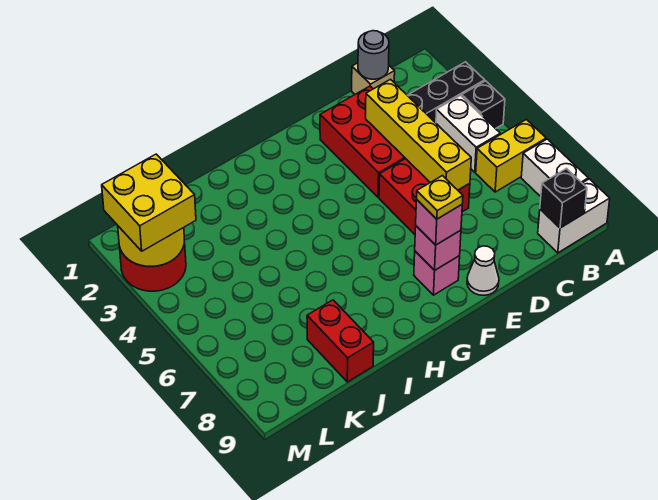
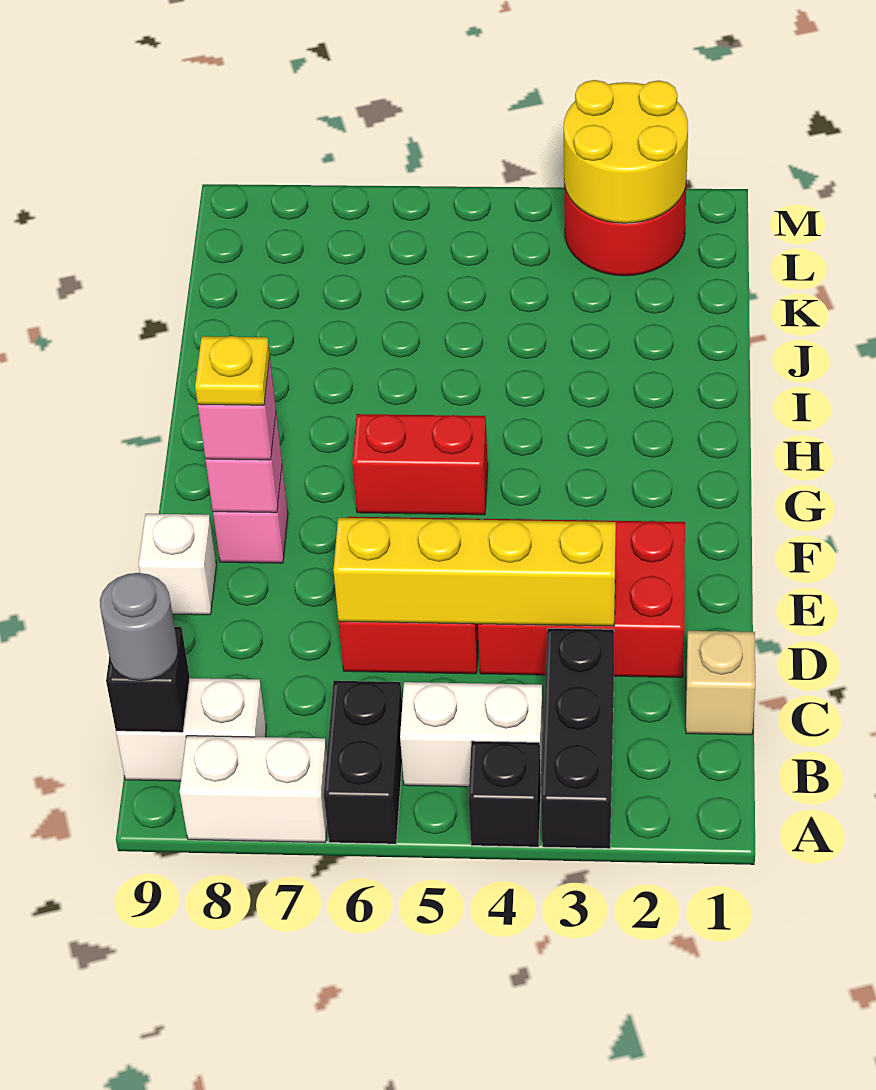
yellow brick A6:B6 level 1 -> black brick A6:B6 level 1
white brick A9:B9 level 1 -> white brick B8:B9 level 1
grey round brick C1 level 2 -> grey round brick B9 level 3
white cone E9 level 1 -> white brick E9 level 1
red brick J8:J9 level 1 -> red brick G5:G6 level 1
yellow brick L2:M3 level 3 -> none

